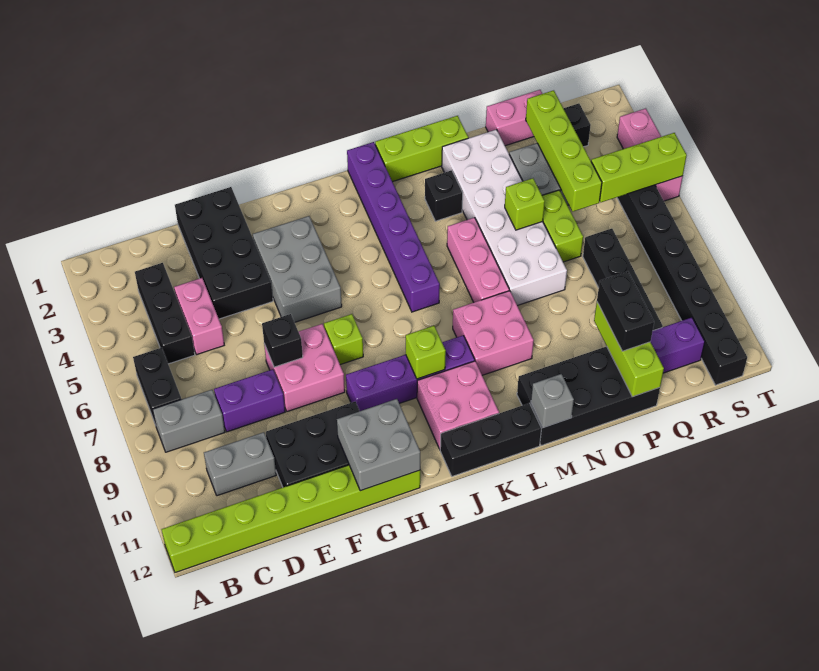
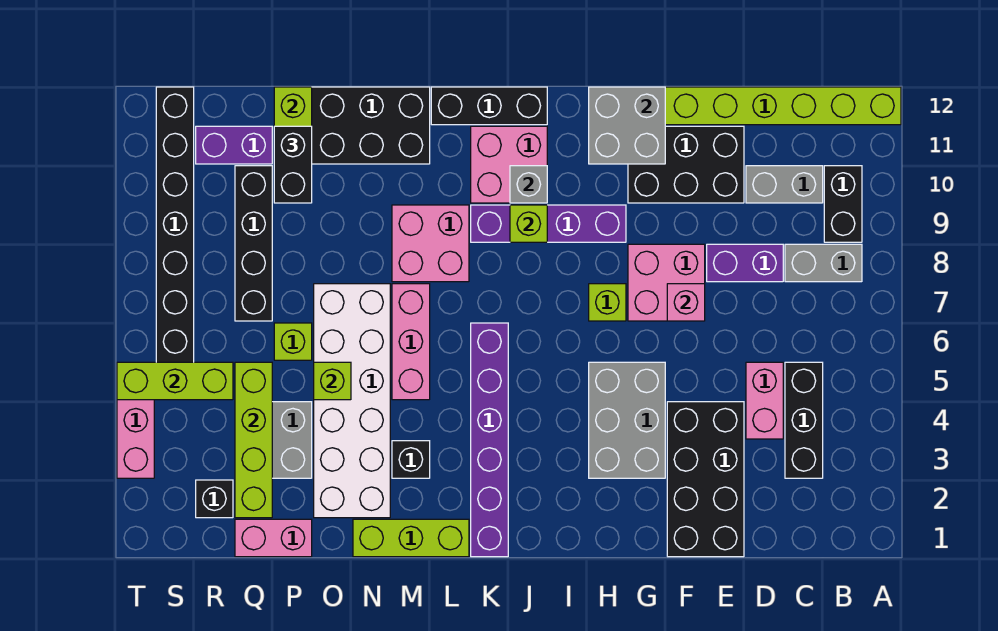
black brick B6:B7 level 1 -> black brick B9:B10 level 1
black brick F7 level 2 -> pink brick F7 level 2
grey brick M12 level 2 -> grey brick J10 level 2
lime brick P5:P6 level 1 -> lime brick P6 level 1

